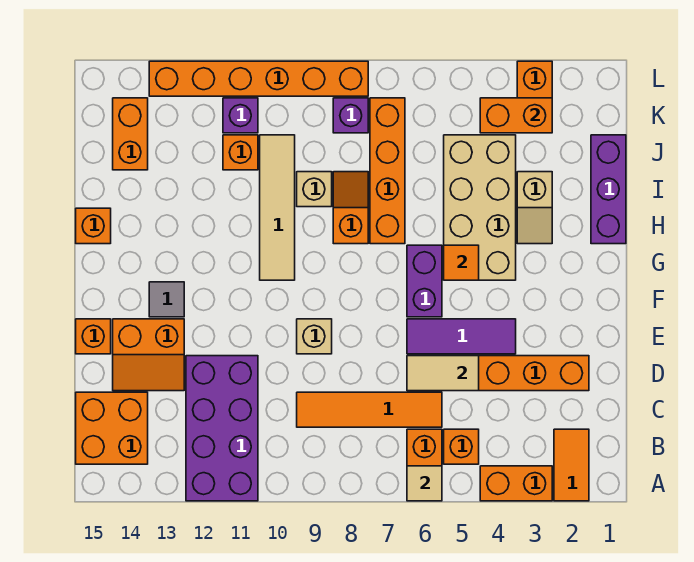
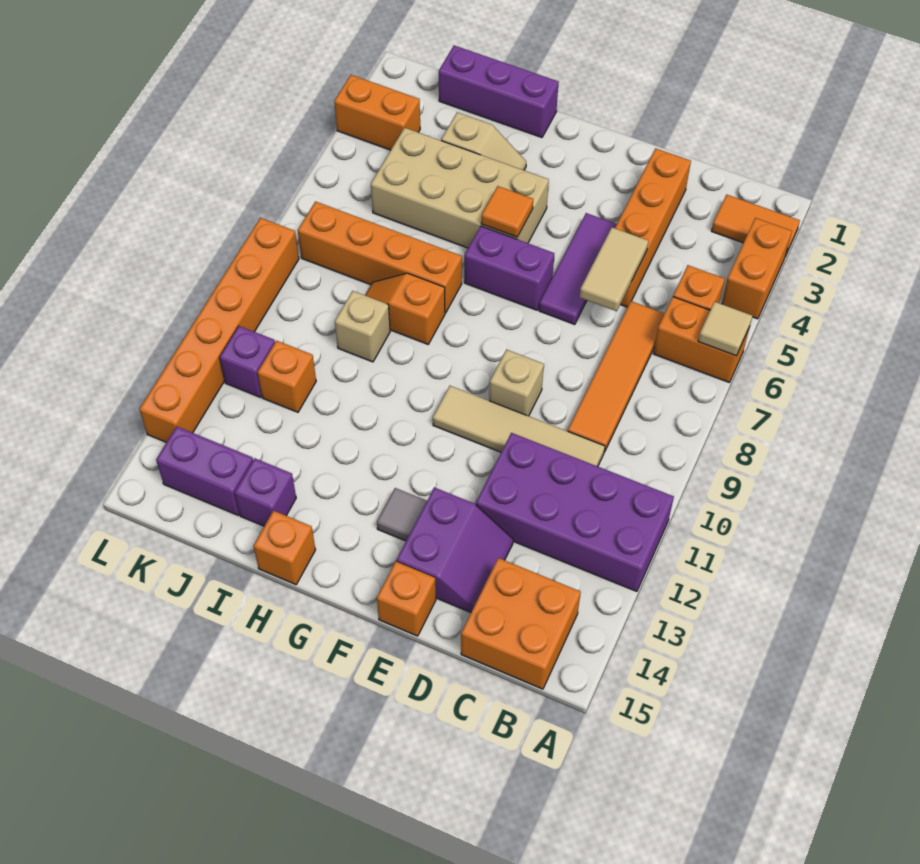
orange slope D13:E14 level 1 top E -> purple slope D13:E14 level 1 top E
tan tile G10:J10 level 1 -> tan tile C10:F10 level 1
orange brick J14:K14 level 1 -> purple brick J14:K14 level 1
orange brick K3:K4 level 2 -> none
purple brick K8 level 1 -> purple brick I14 level 1

